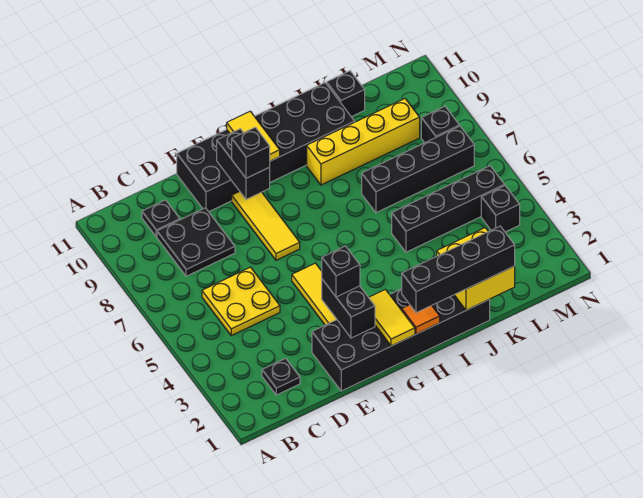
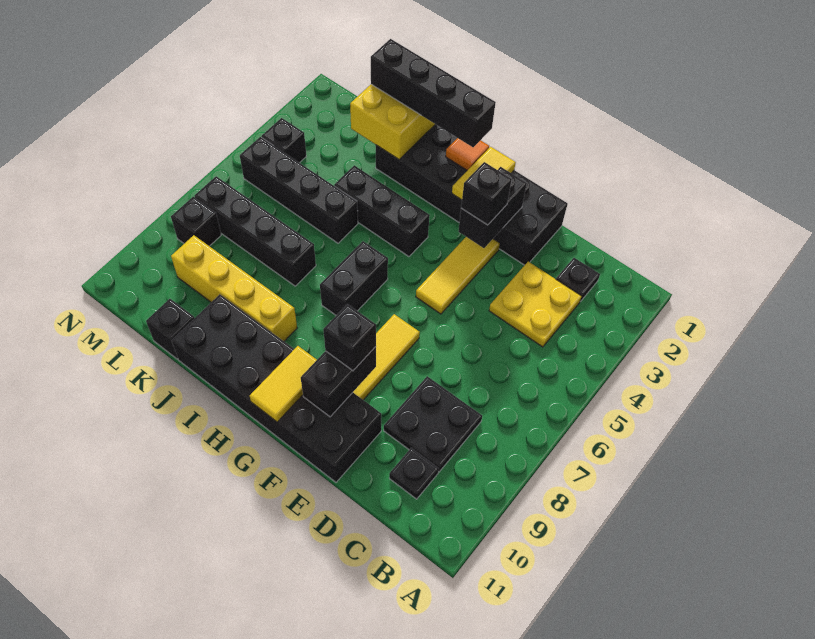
yellow plate C5:D6 level 1 -> yellow plate C3:D4 level 1
none -> black brick H4:J4 level 1
none -> black brick H6:H7 level 1

